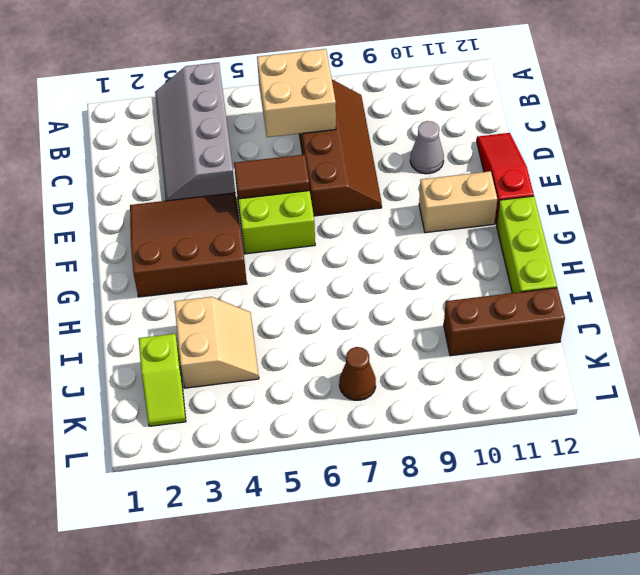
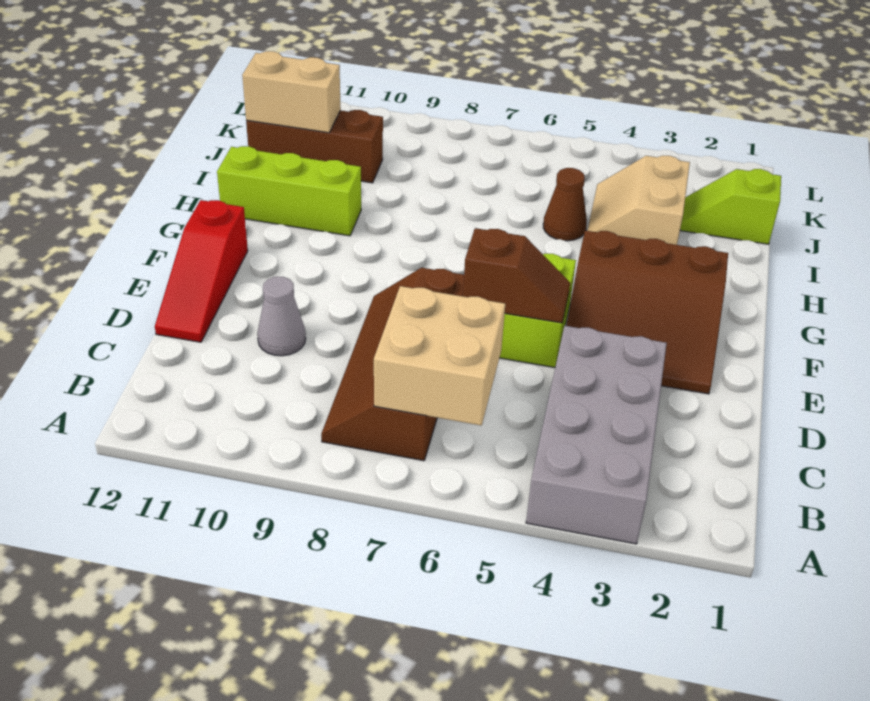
grey slope A3:D4 level 1 top 4 -> grey brick A3:D4 level 1
brown tile E5:E6 level 2 -> brown slope E5:E6 level 2 top 6
tan brick F10:F11 level 1 -> tan brick J11:J12 level 2
lime brick G12:I12 level 1 -> lime brick H10:H12 level 1
lime slope J2:K2 level 1 top J -> lime slope J1:J2 level 1 top 1
brown cone K7 level 1 -> brown cone I5 level 1

